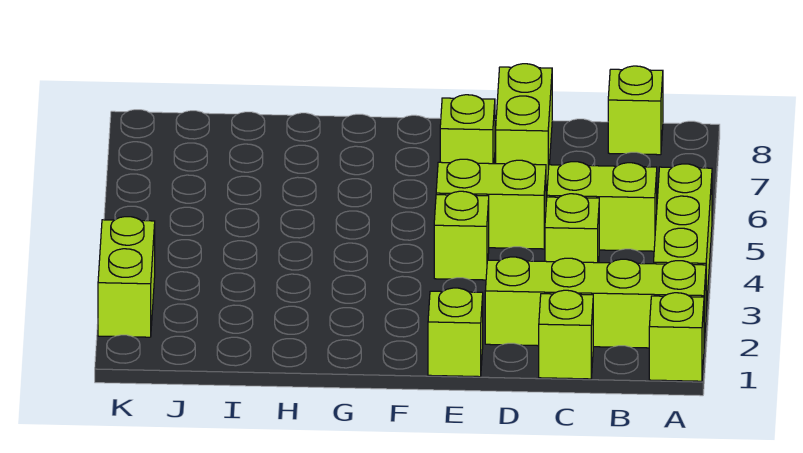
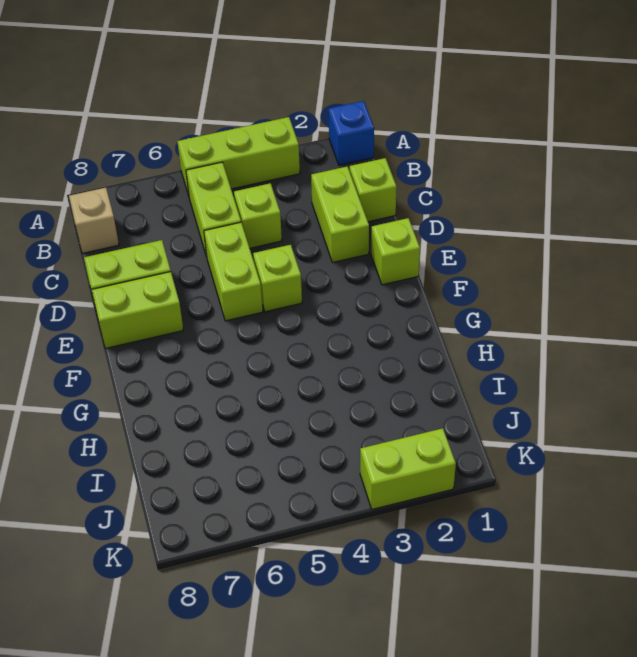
lime brick A1 level 1 -> blue brick A1 level 1
lime brick A2:D2 level 1 -> lime brick C2:D2 level 1
lime brick B8 level 1 -> tan brick B8 level 1
lime brick E7 level 1 -> lime brick E7:E8 level 1

